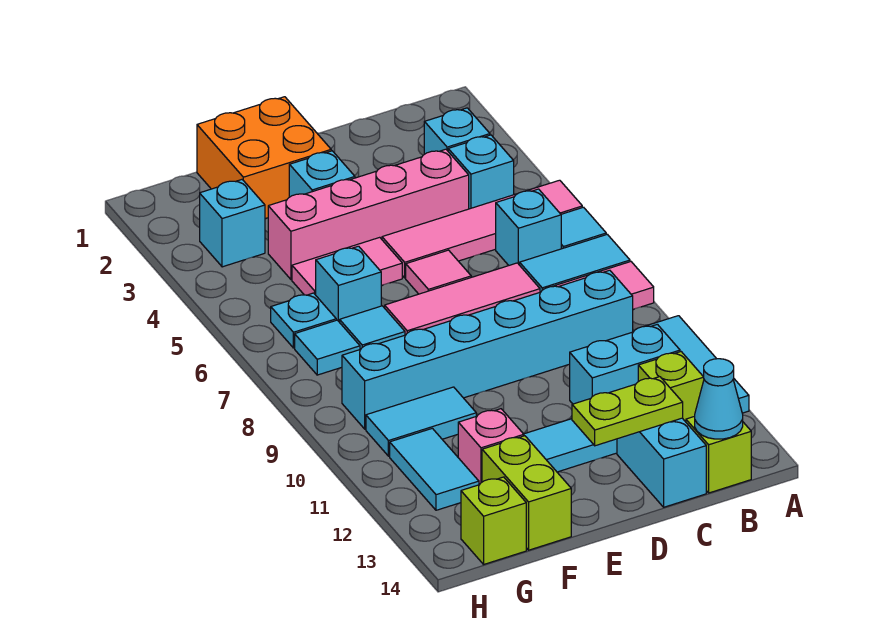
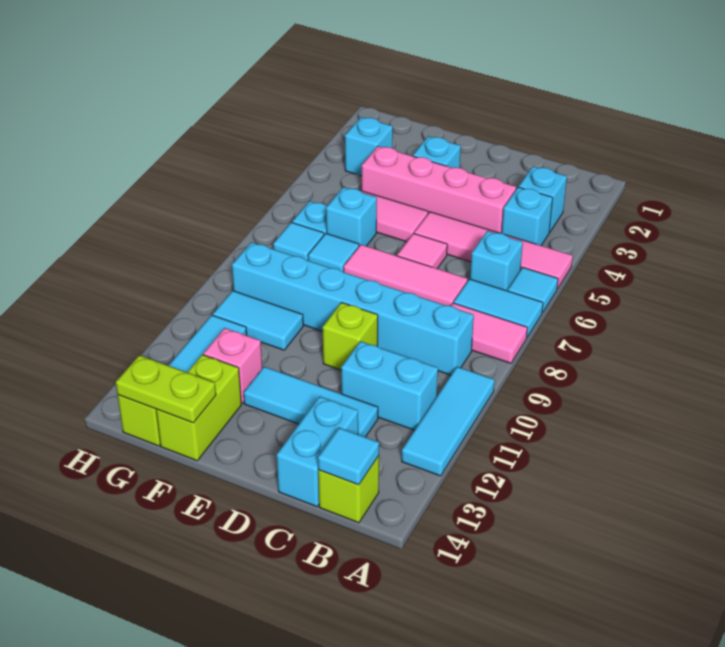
lime brick B12 level 1 -> lime brick D10 level 1
cyan cone B14 level 2 -> cyan tile B14 level 2
lime plate C13:D13 level 2 -> lime plate F14:G14 level 2
orange brick E1:F2 level 1 -> none

